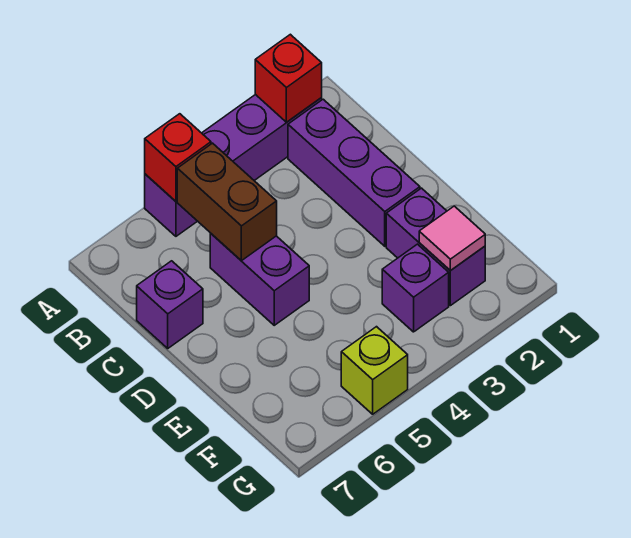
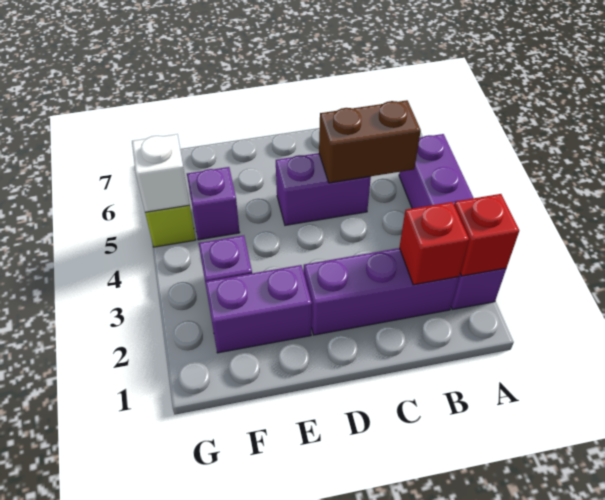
red brick A5 level 2 -> red brick B2 level 2
purple brick C7 level 1 -> purple brick F5 level 1
pink tile F2 level 2 -> none
none -> white brick G5 level 2

